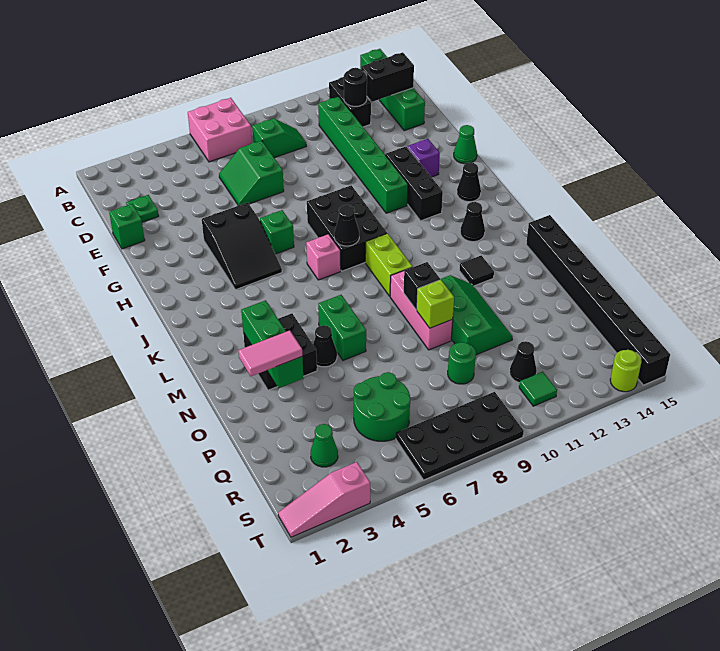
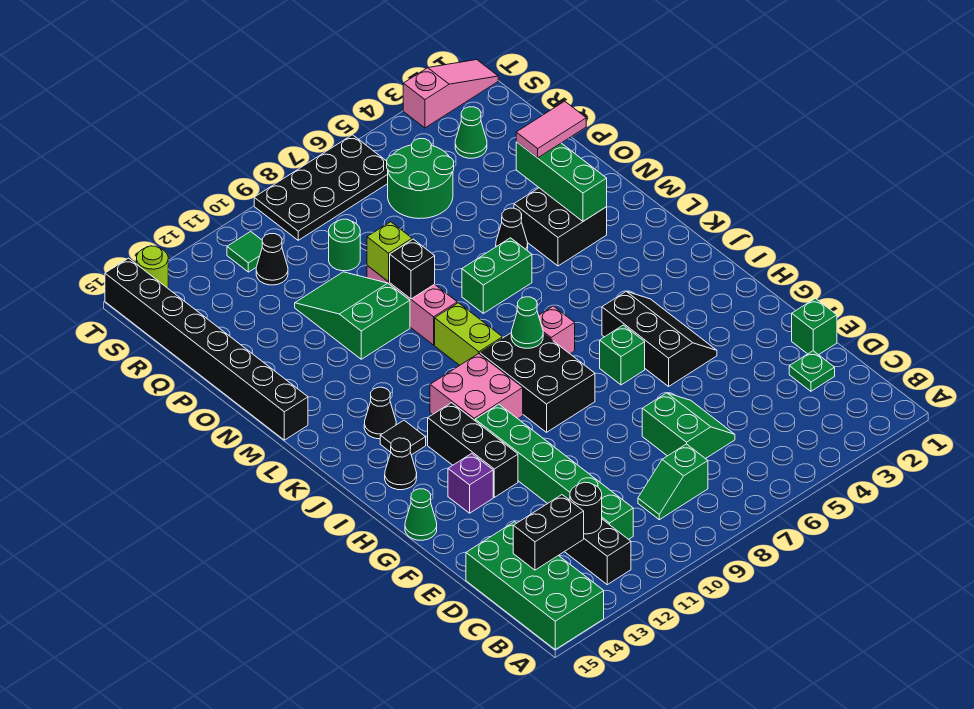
pink brick A6:B7 level 1 -> pink brick I10:J11 level 1
green brick A14:D14 level 1 -> green brick A14:D15 level 1
black slope G4:I5 level 1 top G -> black slope G4:I5 level 1 top 5
black cone J8 level 2 -> green cone J8 level 2
green brick M6:N6 level 1 -> green brick M6:M7 level 1
black tile M12 level 1 -> black tile J13 level 1
green slope N10:P11 level 1 top 10 -> green slope N10:P11 level 1 top N

